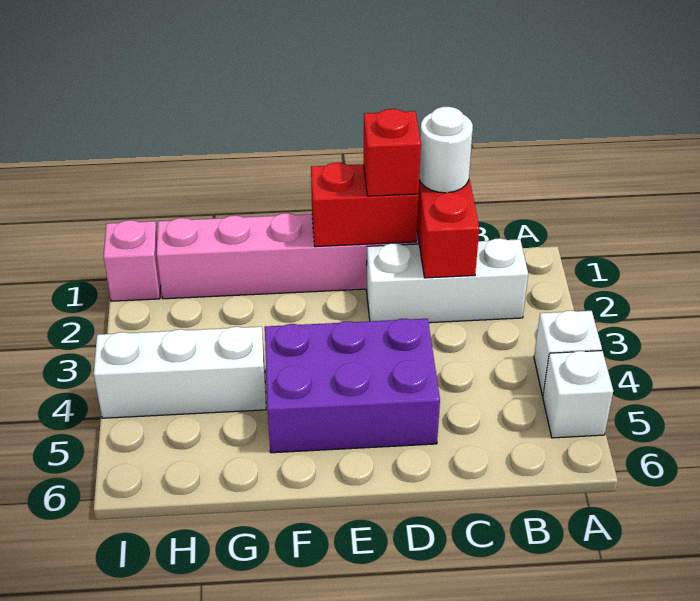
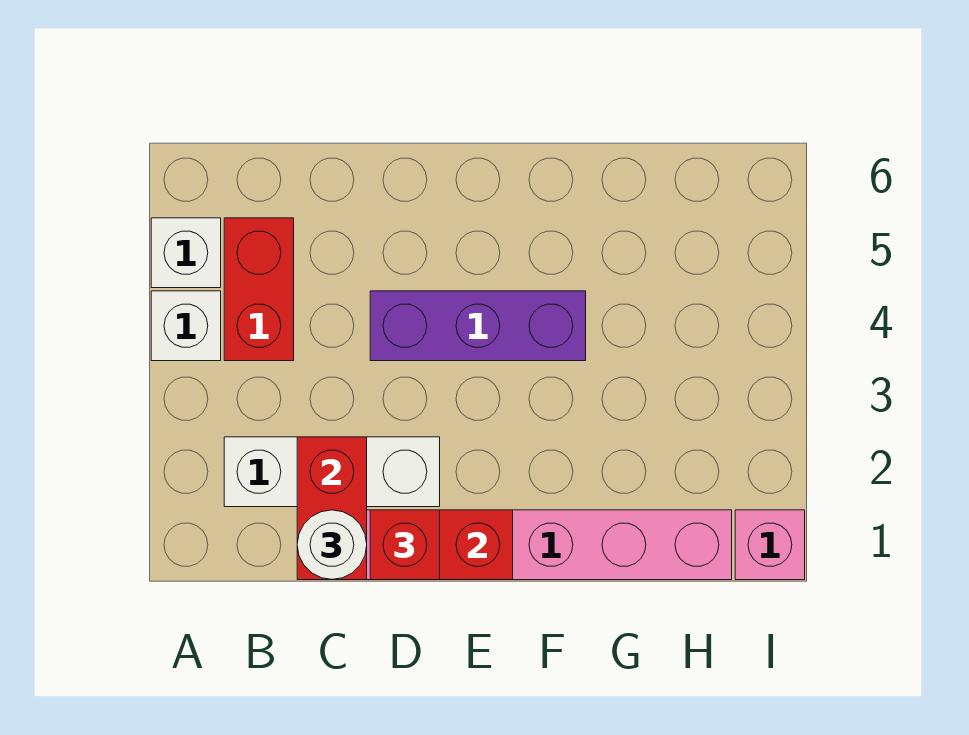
none -> red brick B4:B5 level 1
purple brick D4:F5 level 1 -> purple brick D4:F4 level 1
white brick G4:I4 level 1 -> none

